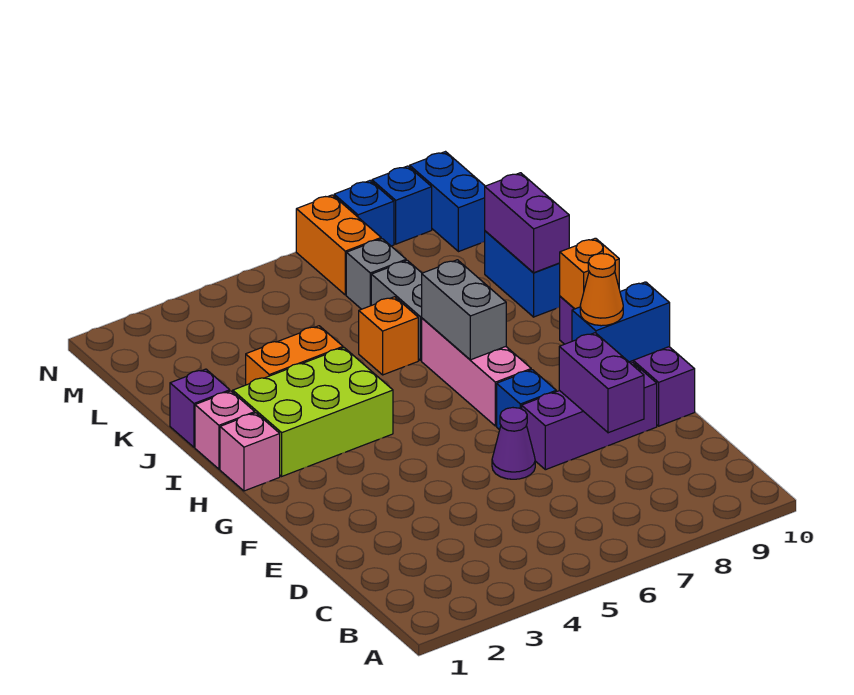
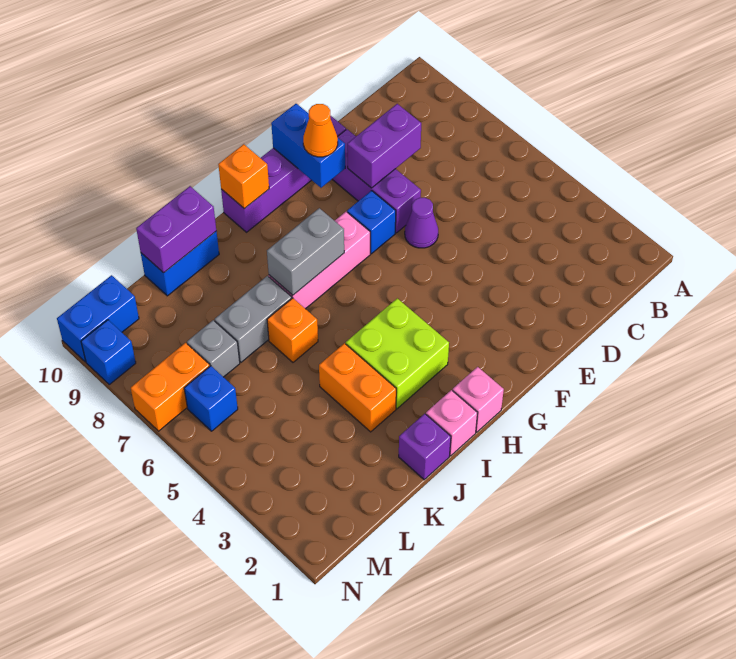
lime brick H2:I4 level 1 -> lime brick H3:I4 level 1
blue brick N8 level 1 -> blue brick M6 level 1

